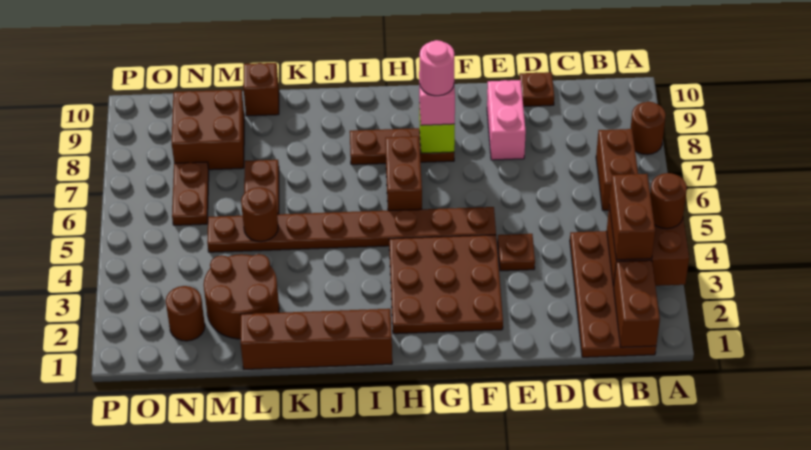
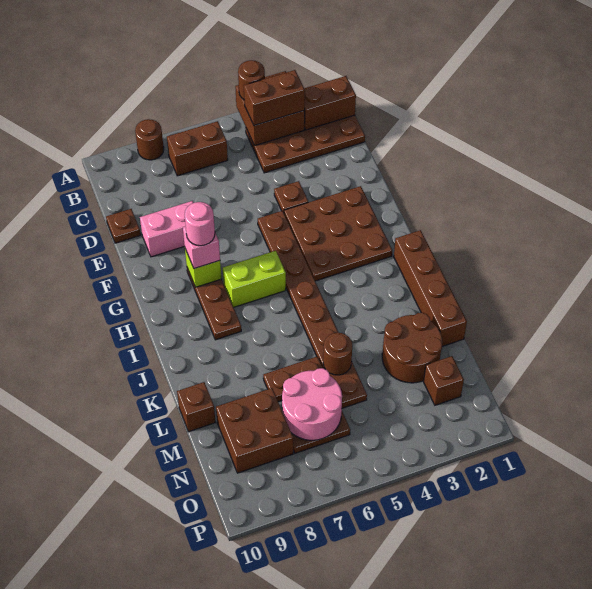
brown brick H6:H7 level 1 -> lime brick H6:H7 level 1
none -> pink round brick M6:N7 level 2
brown round brick N2 level 1 -> brown brick N2 level 1

